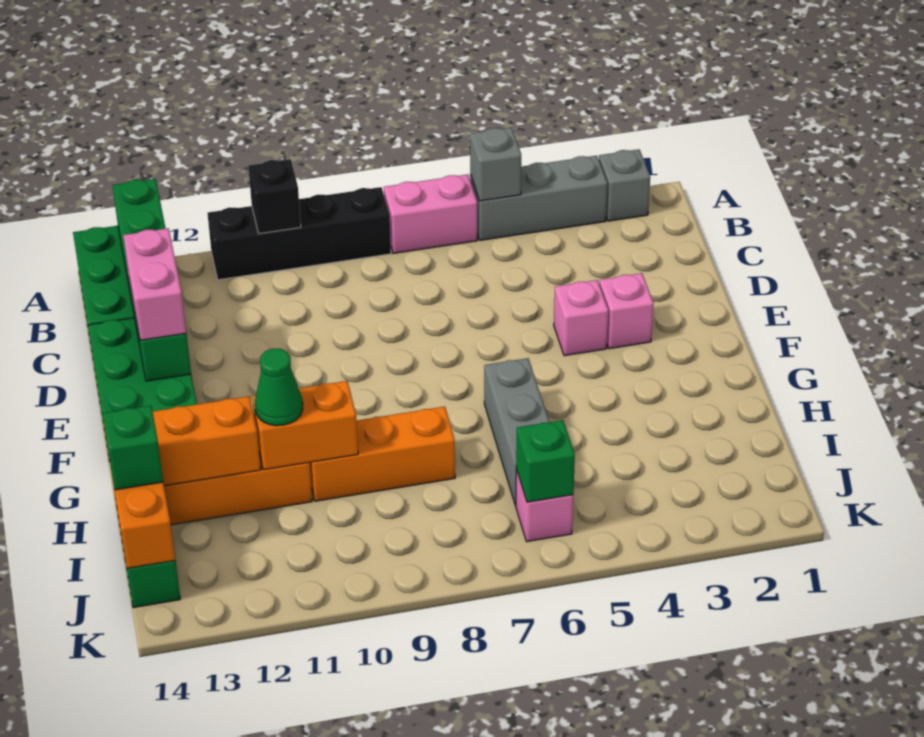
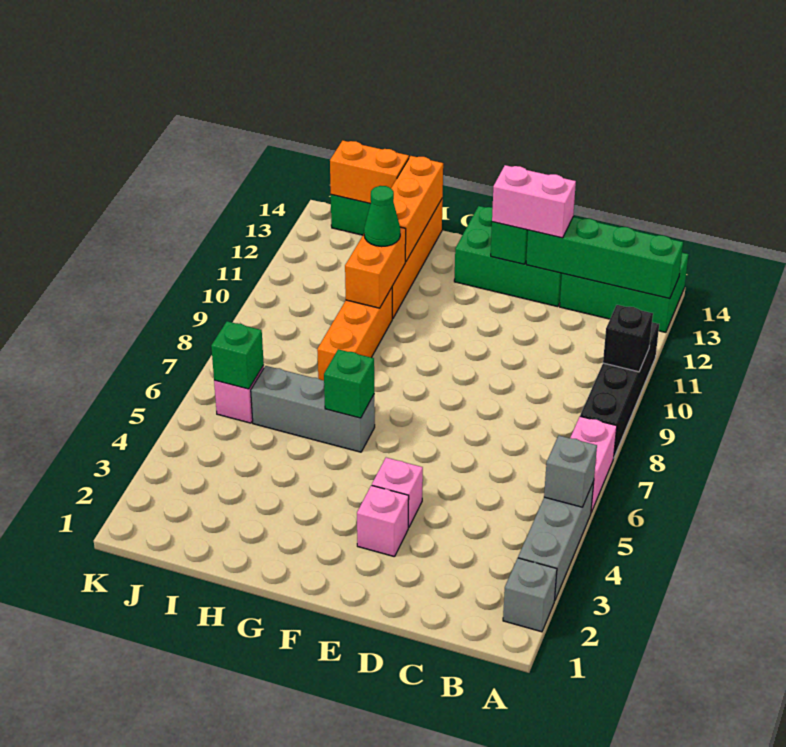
green brick I14 level 3 -> green brick G6 level 2

